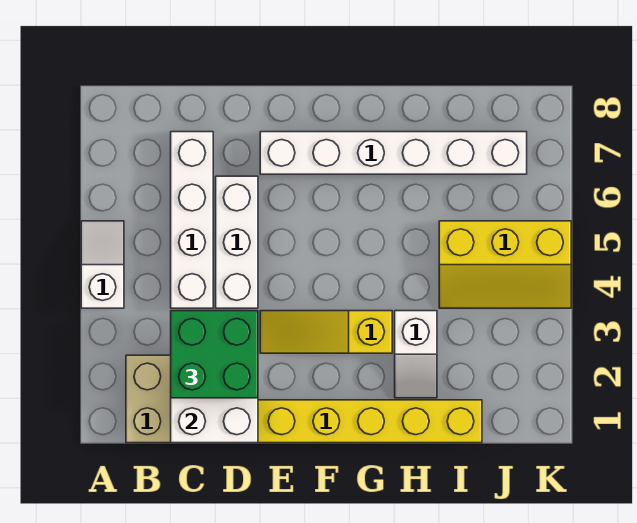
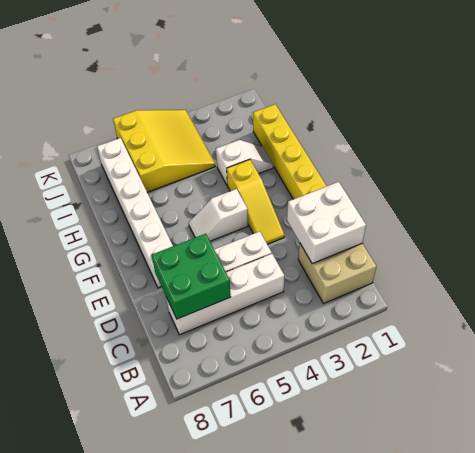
white slope A4:A5 level 1 top 4 -> white slope F4:F5 level 1 top 4
green brick C2:D3 level 3 -> green brick C6:D7 level 2
yellow slope I4:K5 level 1 top 5 -> yellow slope I4:K6 level 1 top 6

